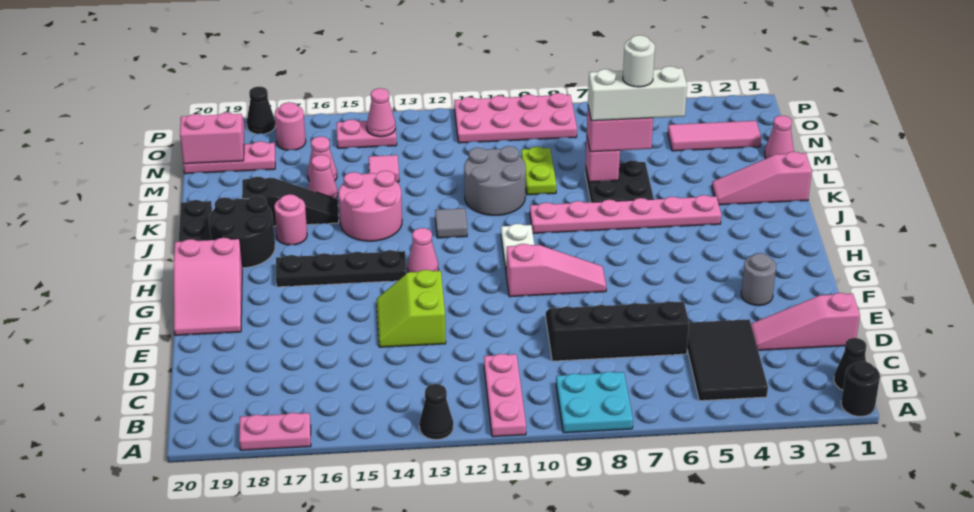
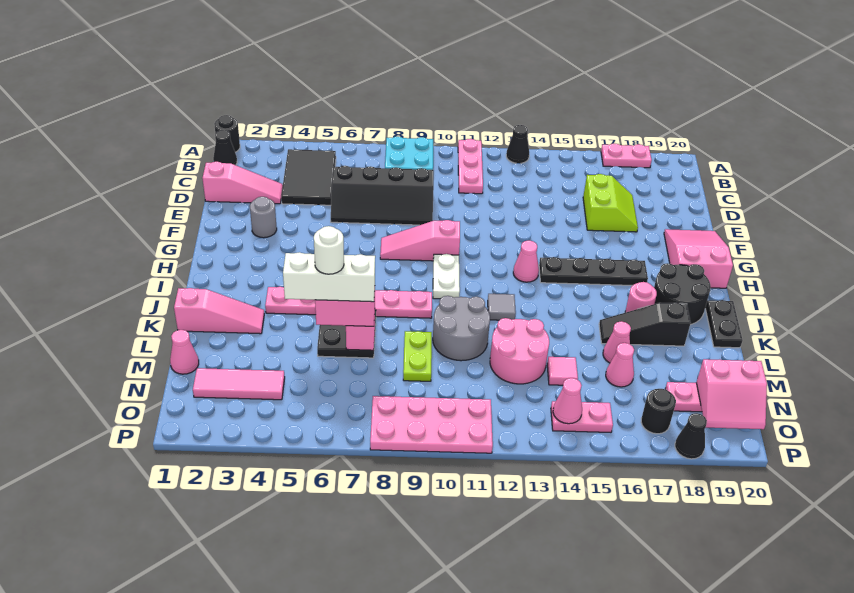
lime slope E13:F14 level 1 top 13 -> lime slope D16:E17 level 1 top 16
pink round brick J14:K15 level 1 -> pink round brick L12:M13 level 1
pink round brick O17 level 1 -> black round brick O17 level 1

